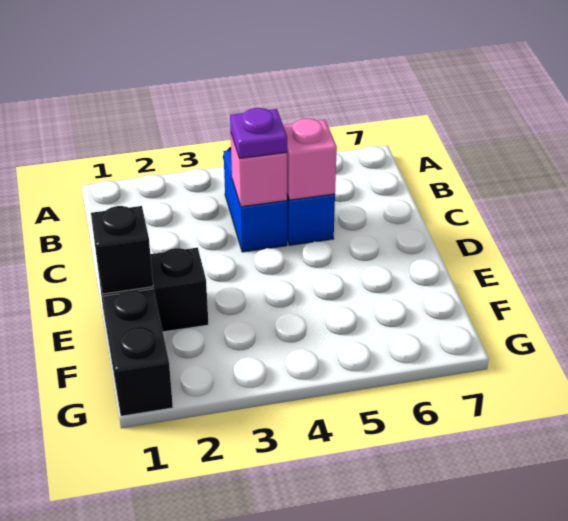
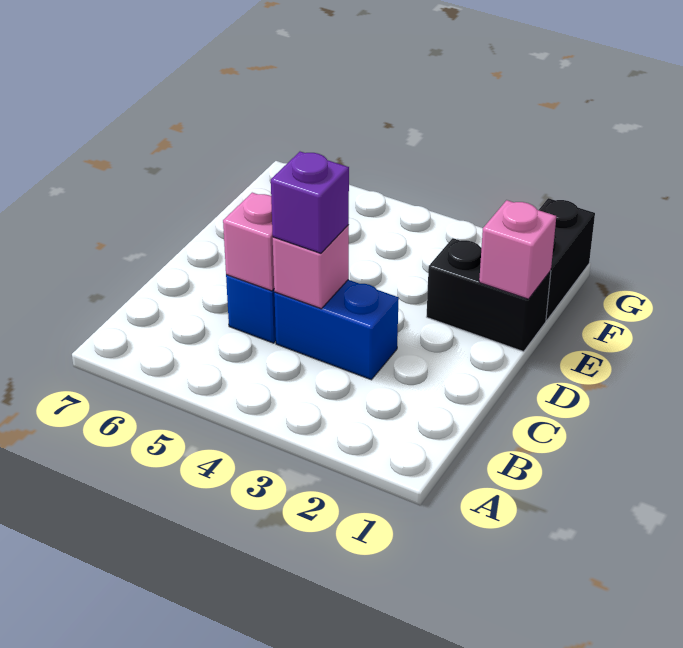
blue brick B4:C4 level 1 -> blue brick C3:C4 level 1
purple plate C4 level 3 -> purple brick C4 level 3
black brick E1 level 2 -> pink brick E1 level 2

